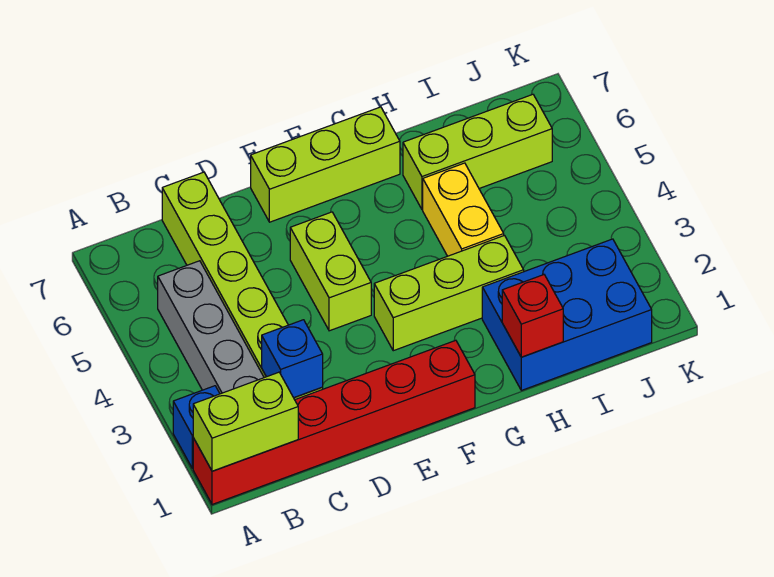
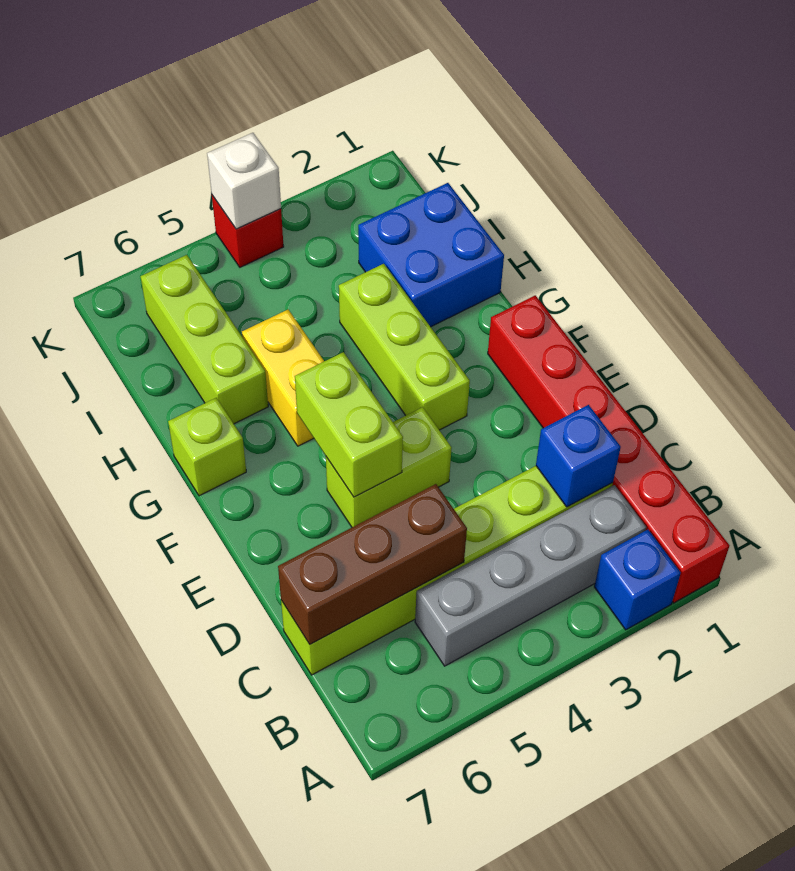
lime brick A1:B1 level 2 -> lime brick E5:F5 level 2
none -> brown brick C5:C7 level 2
lime brick E7:G7 level 1 -> lime brick G7 level 1
blue brick H1:J2 level 1 -> blue brick H1:I2 level 1
red brick H1 level 2 -> red brick K4 level 1
yellow brick H4:H5 level 1 -> yellow brick G5:H5 level 1
none -> white brick K4 level 2

